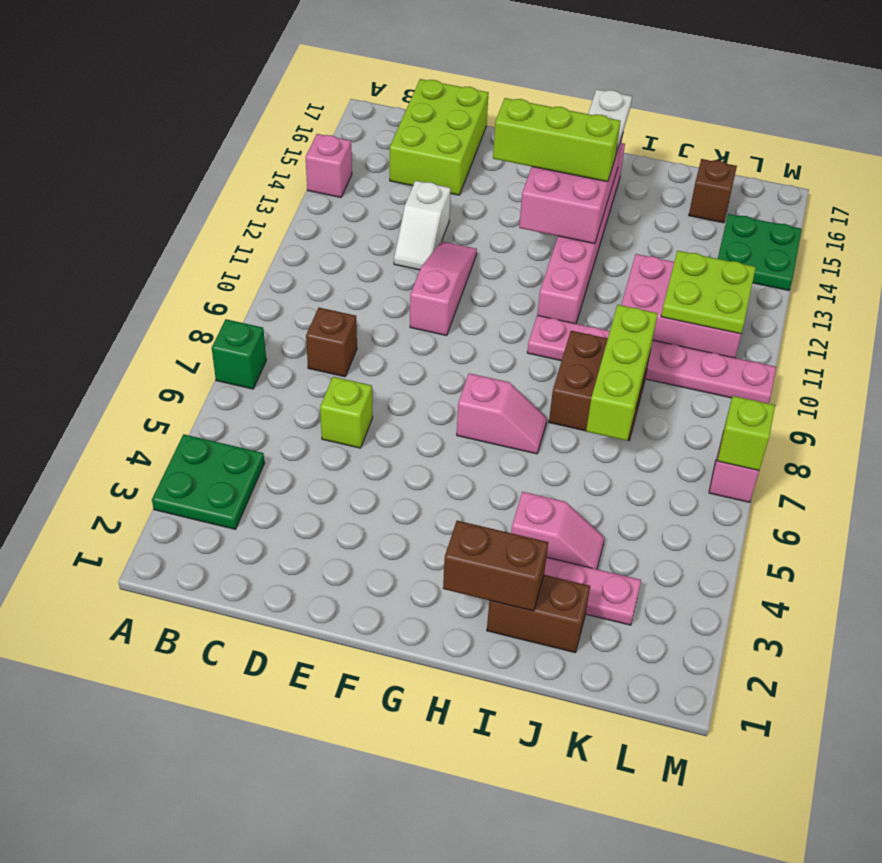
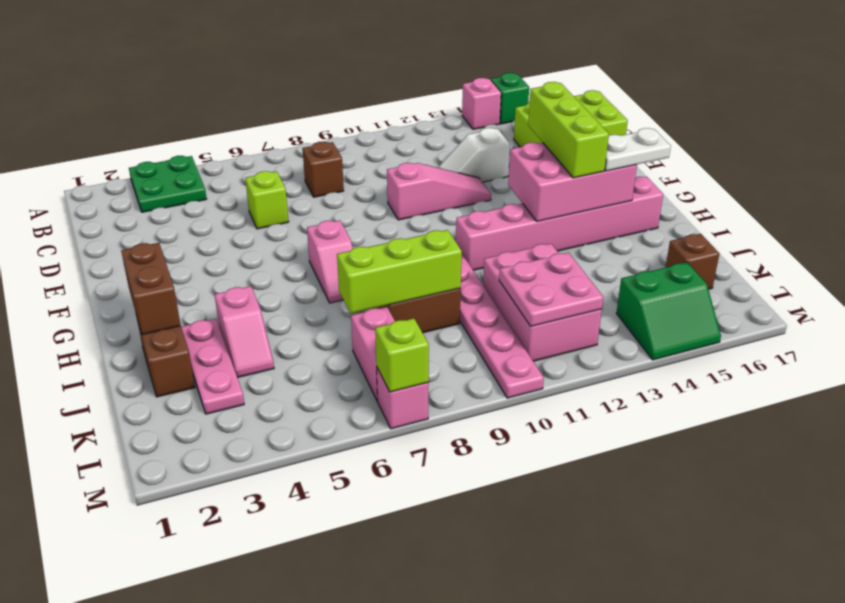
green brick A7 level 1 -> green brick A15 level 1
none -> pink brick K7:L7 level 1
lime plate K11:L12 level 2 -> pink plate K11:L12 level 2
green plate L14:M15 level 1 -> green slope L14:M15 level 1 top L

